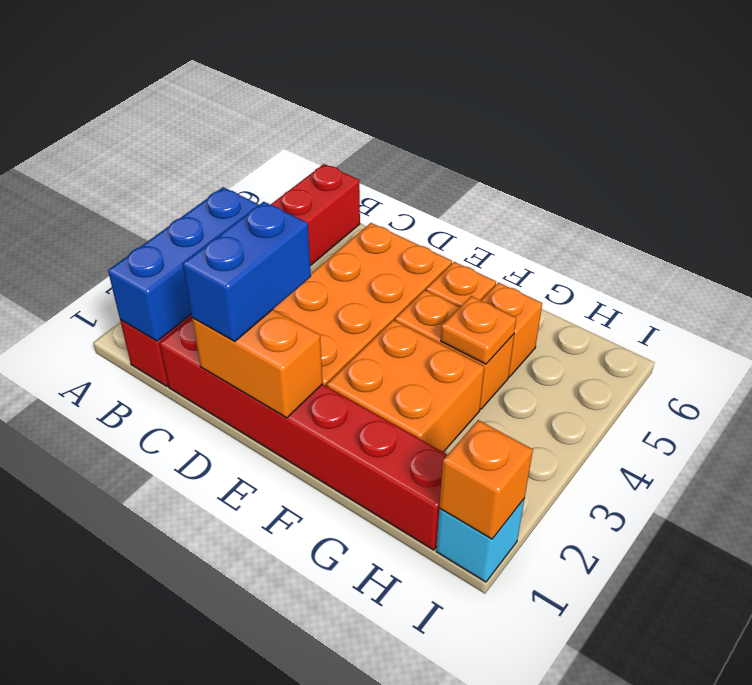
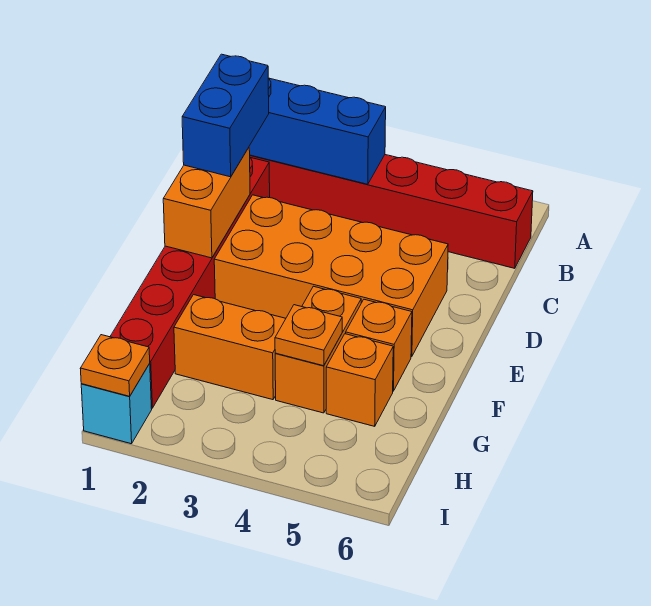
blue brick D1:D2 level 3 -> blue brick C1:D1 level 3
orange brick F2:G3 level 1 -> orange brick G2:G3 level 1
orange brick I1 level 2 -> orange plate I1 level 2

